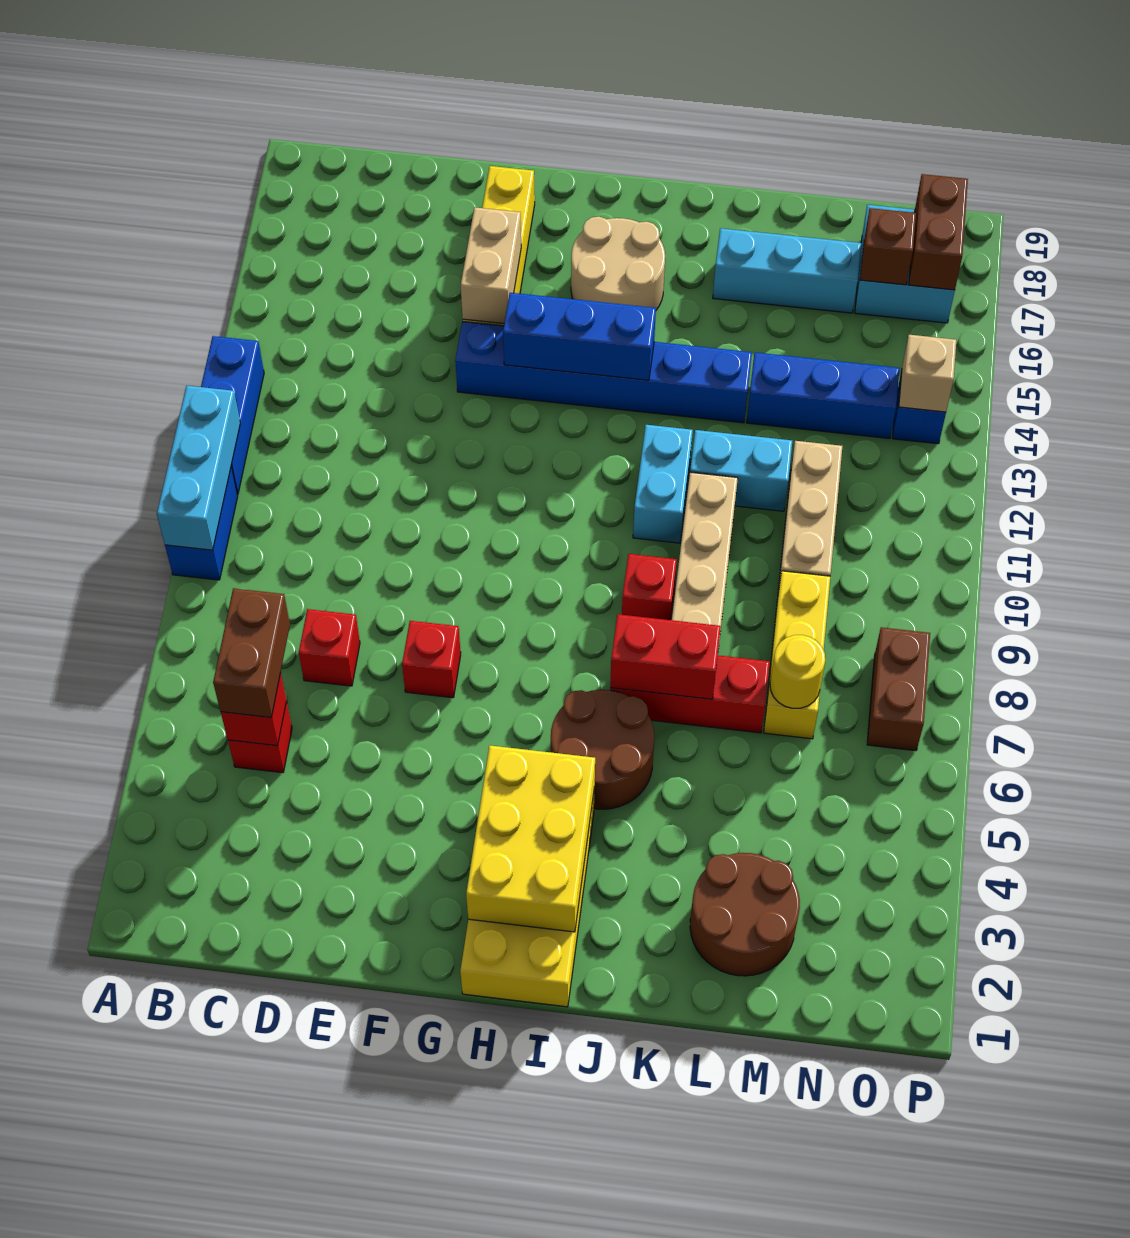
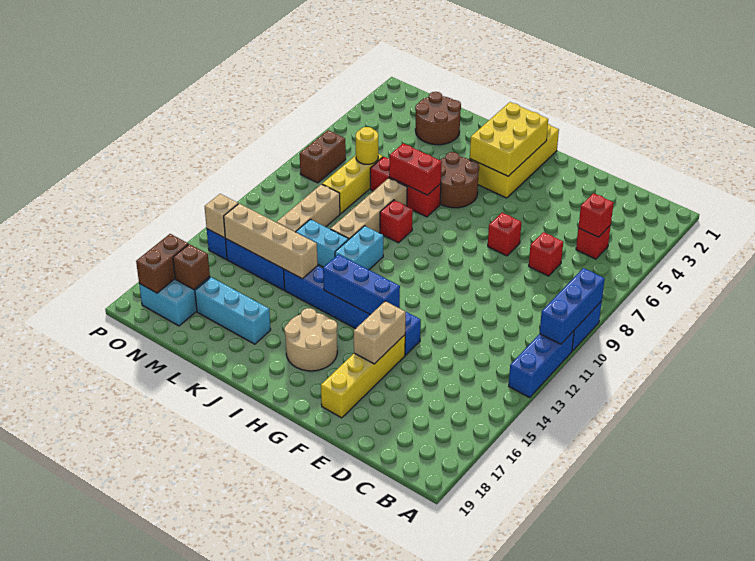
cyan brick A9:A11 level 2 -> blue brick A9:A11 level 2
brown brick C5:C6 level 3 -> none
none -> tan brick K14:N14 level 2

